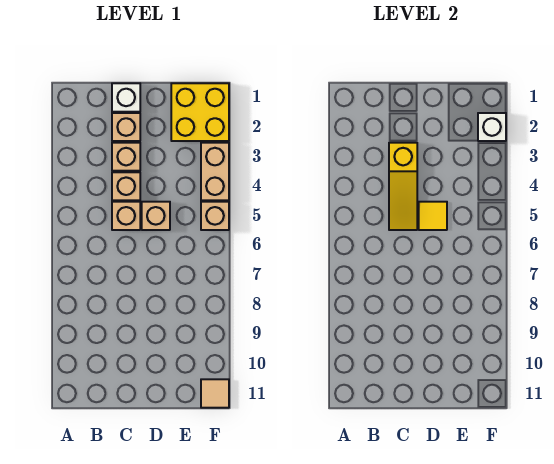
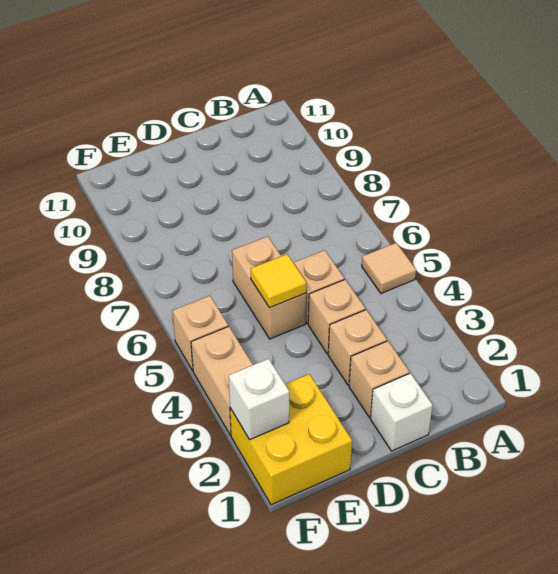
yellow slope C3:C5 level 2 top 3 -> none
tan brick D5 level 1 -> tan brick D5:D6 level 1
tan tile F11 level 1 -> tan tile A5 level 1

